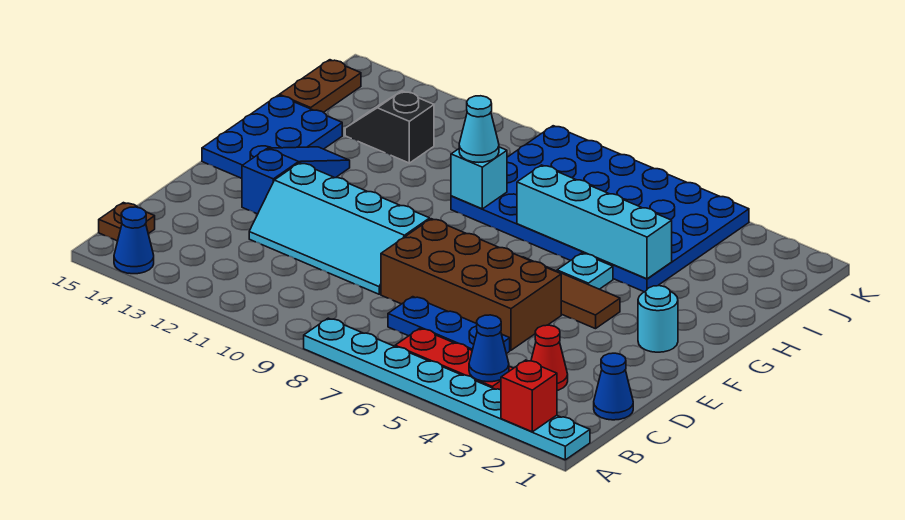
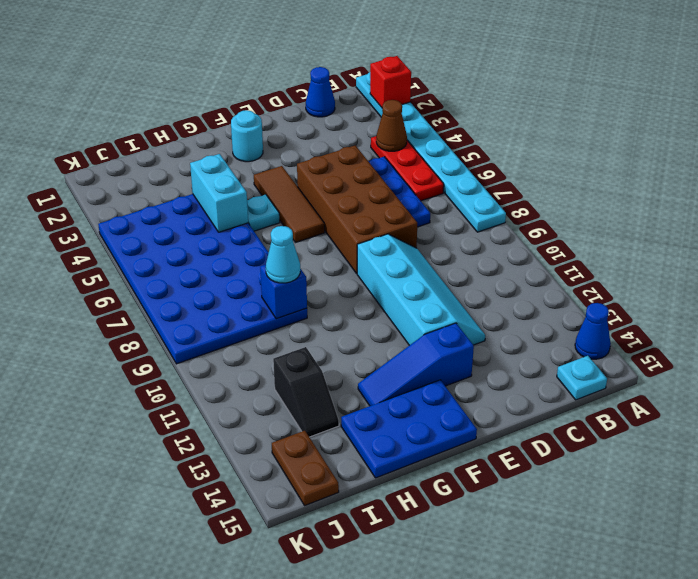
blue cone B4 level 2 -> brown cone B4 level 2
brown plate B15 level 1 -> cyan plate B15 level 1
red cone C3 level 1 -> none
cyan brick H4:H7 level 2 -> cyan brick H4:H5 level 2
cyan brick H9 level 2 -> blue brick H9 level 2
brown plate I15:J15 level 1 -> brown plate J14:J15 level 1

